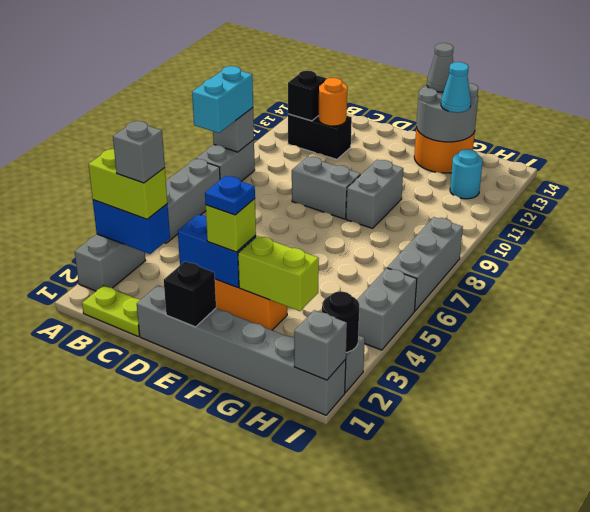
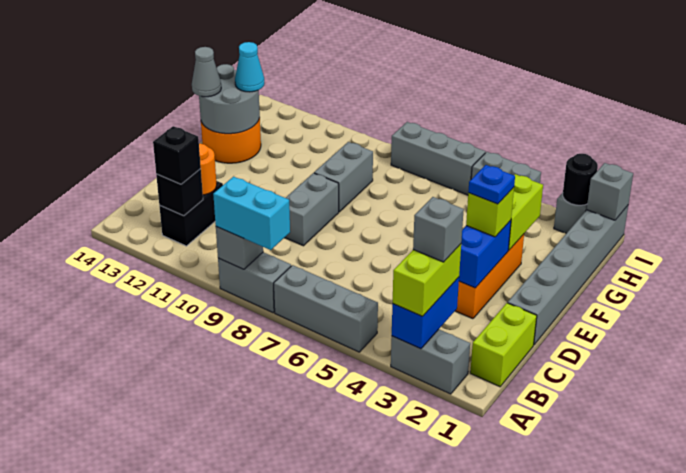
lime plate B1:C1 level 1 -> lime brick B1:C1 level 1
black brick E1 level 2 -> black brick B12 level 3
grey brick F9:F10 level 1 -> grey brick F9:G9 level 1
cyan round brick H12 level 1 -> none

